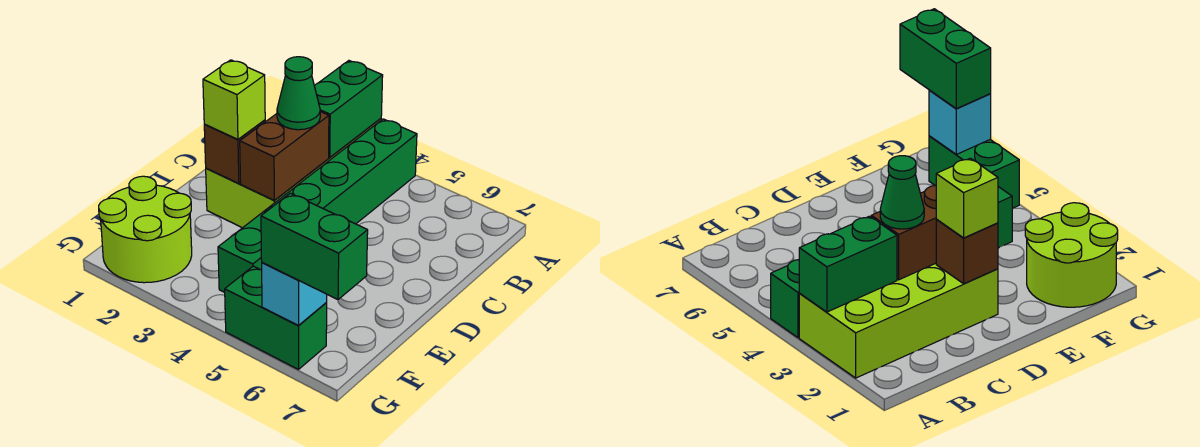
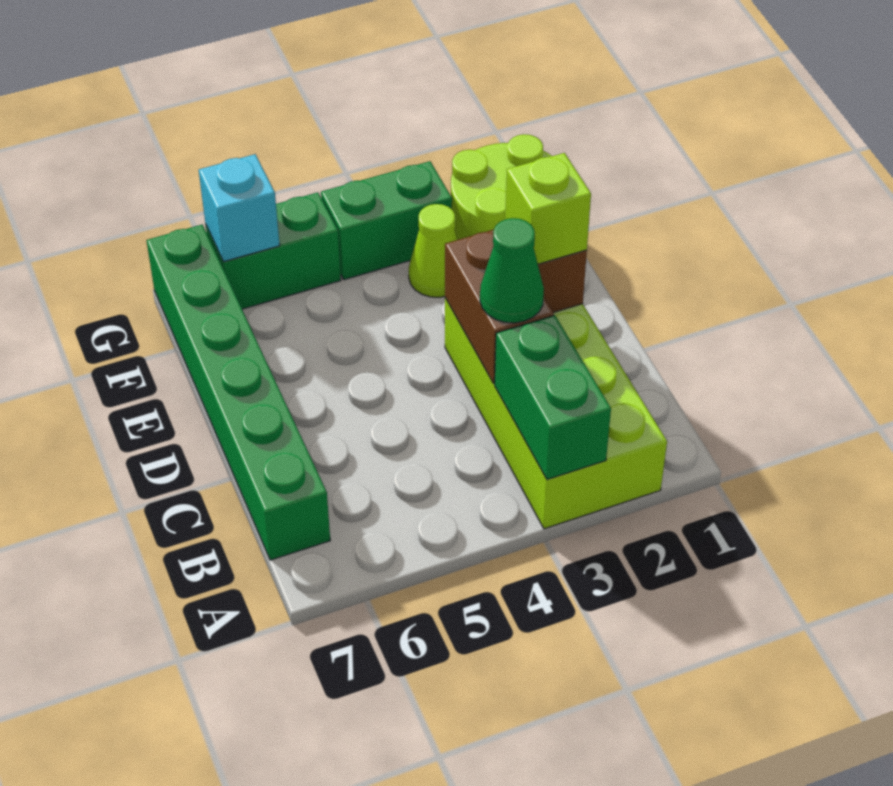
green brick A4:F4 level 1 -> green brick B7:G7 level 1
none -> lime cone F3 level 1
green brick G6:G7 level 3 -> green brick G3:G4 level 1

